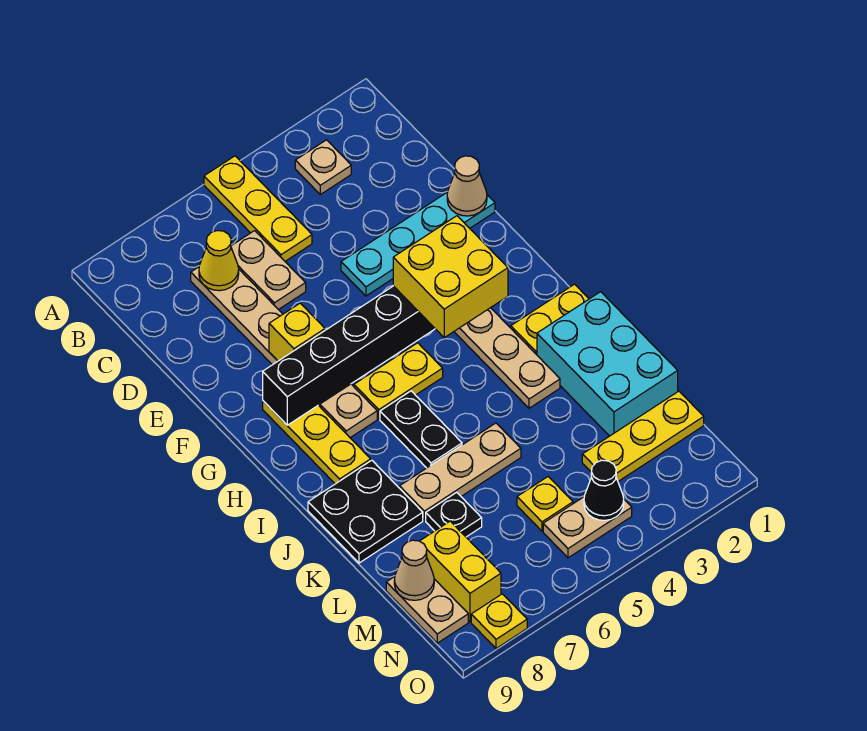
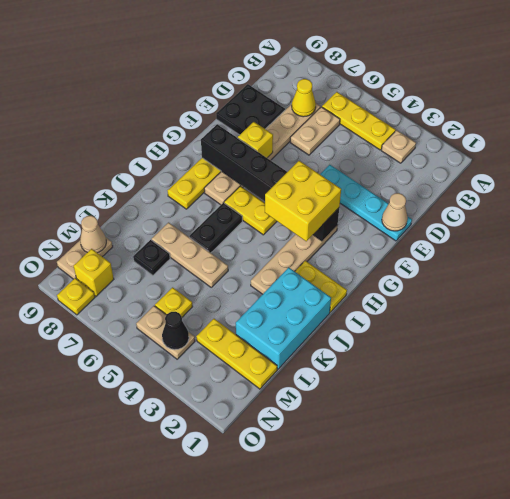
yellow plate A5:C5 level 1 -> yellow plate B4:B6 level 1
black plate J8:K9 level 1 -> black plate D8:E9 level 1
yellow brick M8:N8 level 1 -> yellow brick N8 level 1

